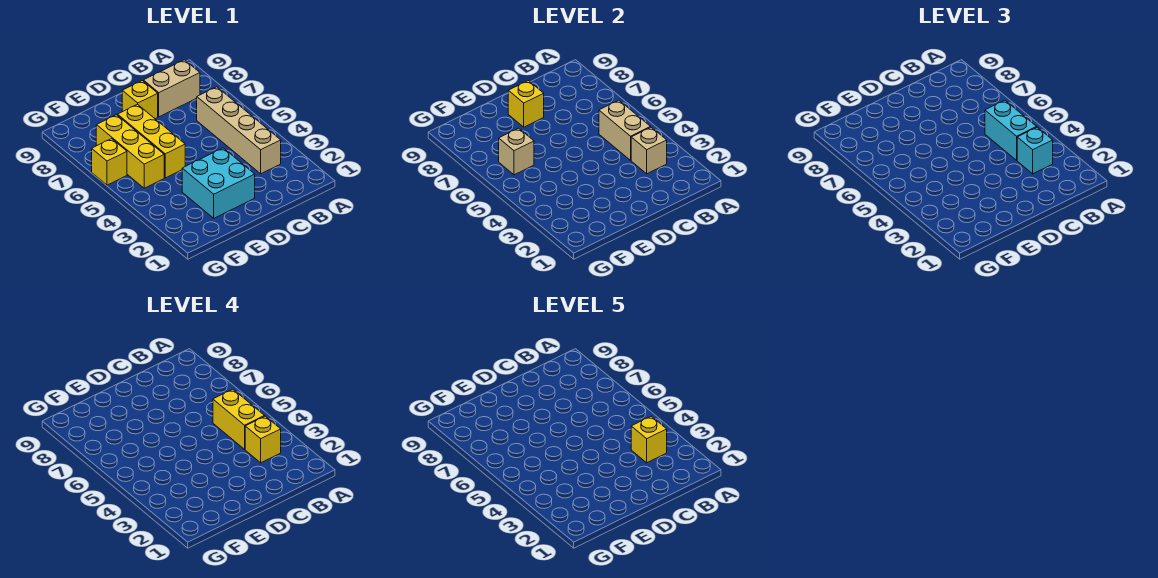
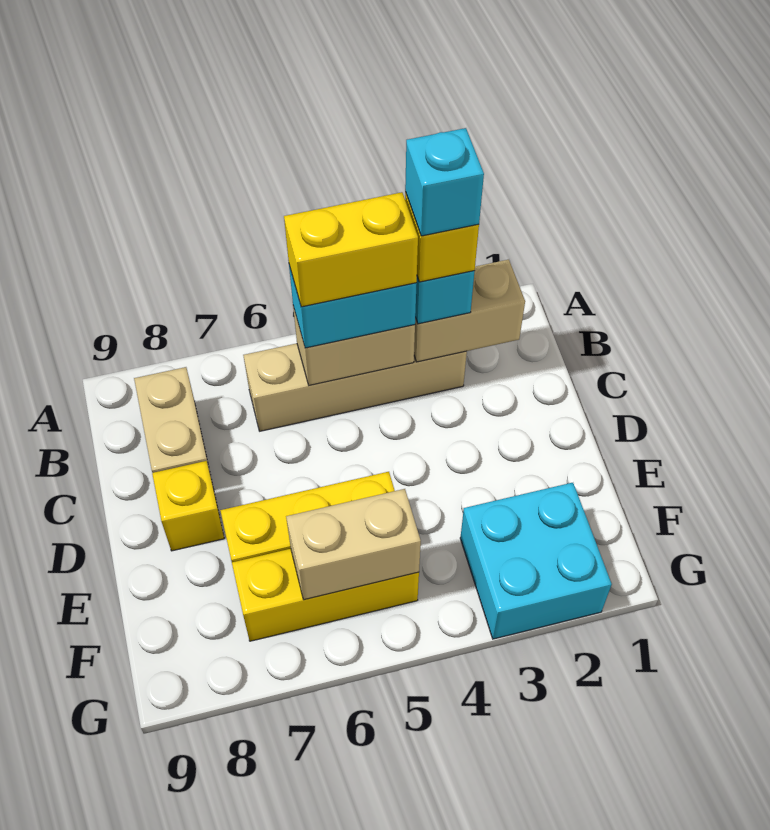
tan brick B3 level 2 -> tan brick B2:B3 level 2
yellow brick B3 level 5 -> cyan brick B3 level 5
cyan brick D2:E3 level 1 -> cyan brick F2:G3 level 1
yellow brick D8 level 2 -> none
tan brick F6 level 2 -> tan brick F5:F6 level 2
yellow brick G6 level 1 -> none

